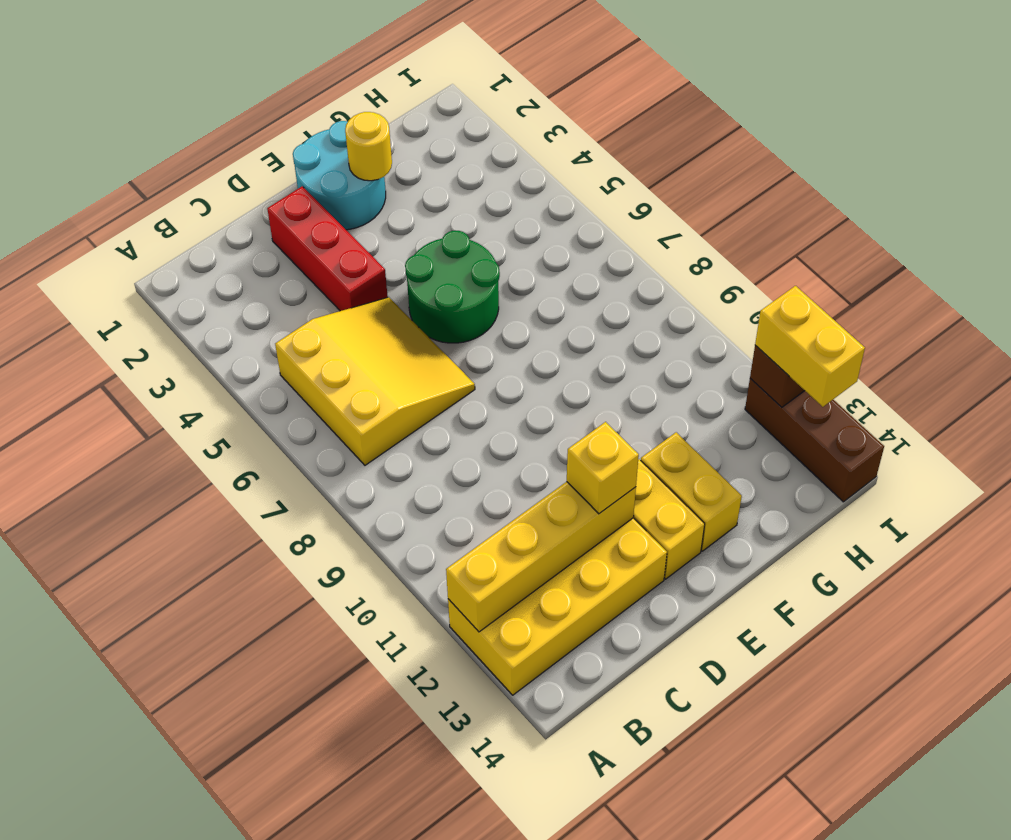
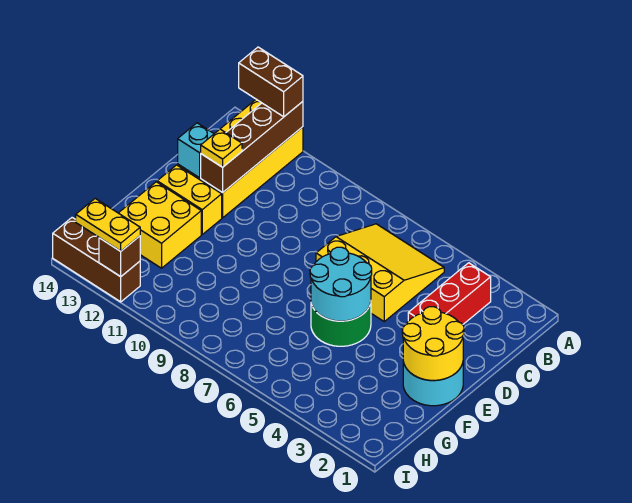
yellow brick A12:D12 level 2 -> brown brick A12:D12 level 2
none -> brown brick A12:A13 level 3
yellow slope B5:D7 level 1 top B -> yellow slope B5:D7 level 1 top D
red brick D2:D4 level 1 -> red brick B3:D3 level 1
yellow brick D12 level 3 -> yellow plate D12 level 3
none -> cyan brick D13 level 2
none -> cyan round brick E5:F6 level 2
yellow round brick F2 level 2 -> yellow round brick E1:F2 level 2
yellow brick F12:F13 level 1 -> yellow brick F12:G13 level 1
yellow brick I12:I13 level 3 -> yellow plate I12:I13 level 3

